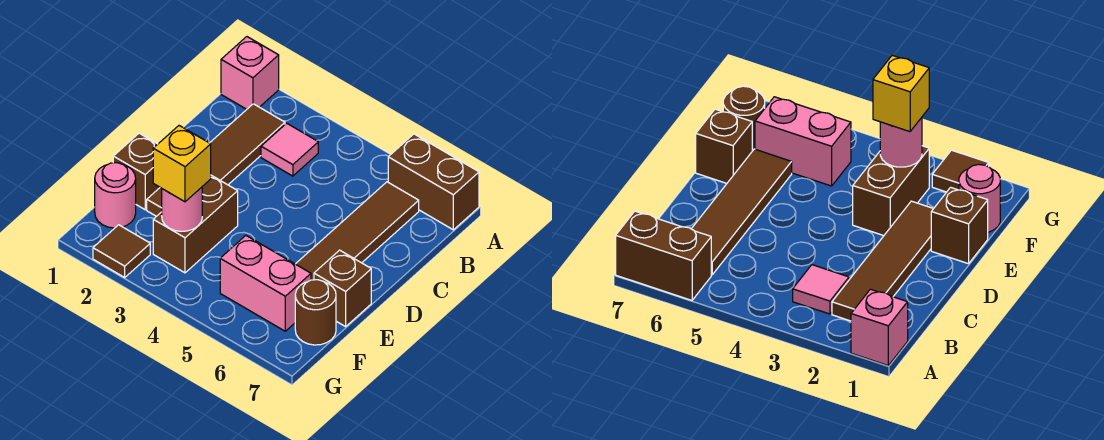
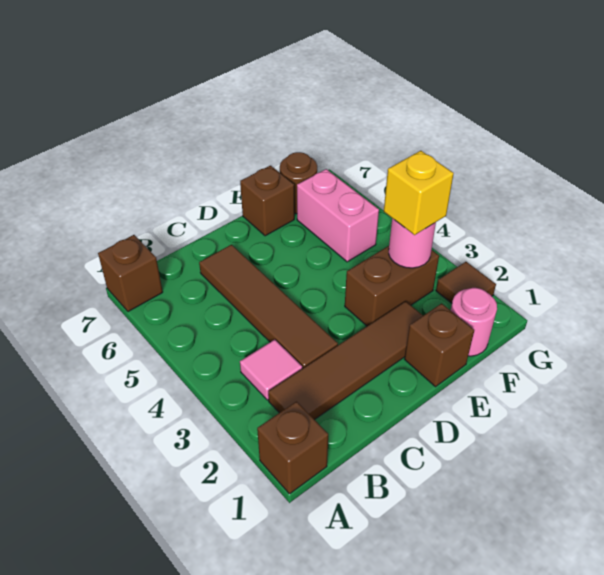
pink brick A1 level 1 -> brown brick A1 level 1
brown brick A6:A7 level 1 -> brown brick A7 level 1
brown tile B6:E6 level 1 -> brown tile C3:C6 level 1

